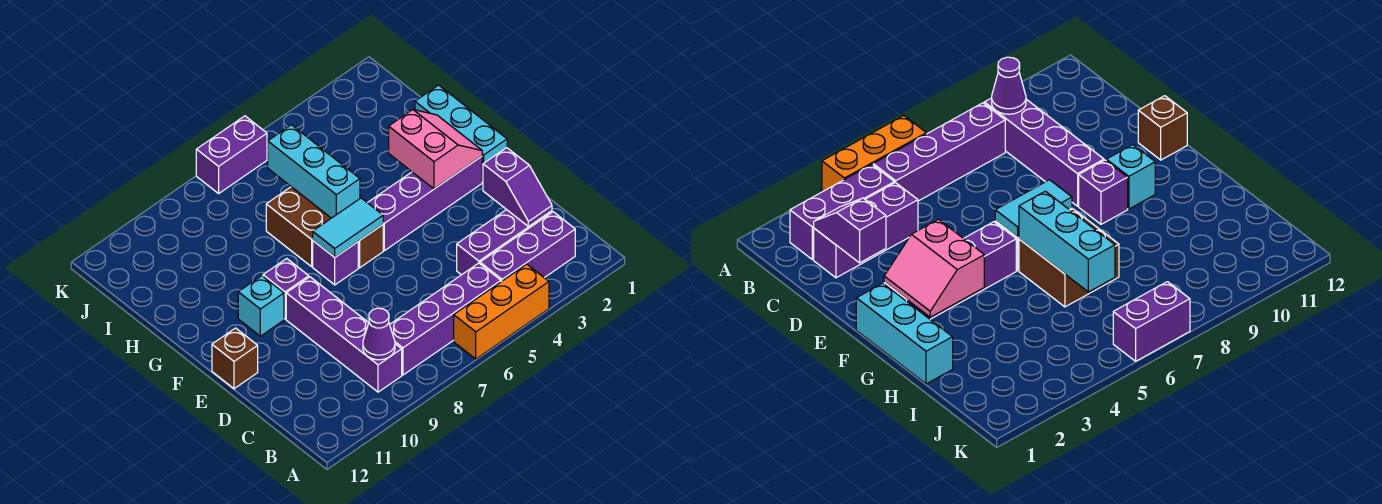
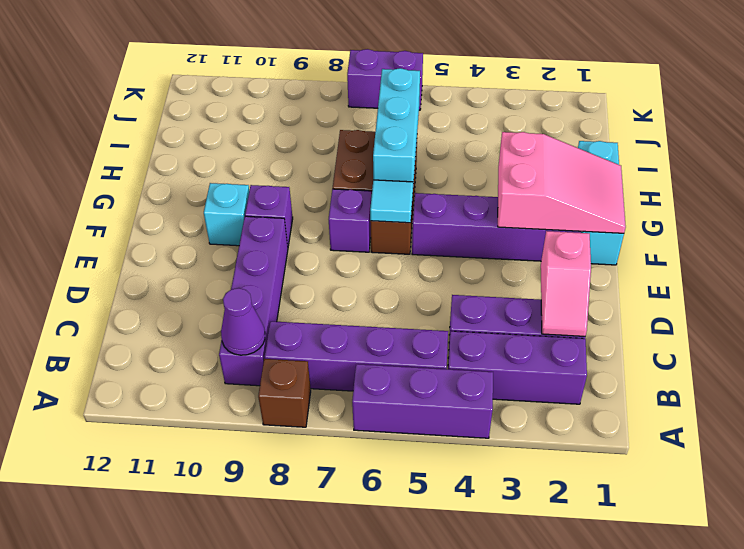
orange brick A4:A6 level 1 -> purple brick A4:A6 level 1
purple slope C2:D2 level 2 top D -> pink slope C2:D2 level 2 top D
brown brick E12 level 1 -> brown brick A8 level 1
pink slope F2:G3 level 2 top 3 -> pink slope F1:G3 level 2 top 3
cyan tile F6:F7 level 2 -> cyan tile F6 level 2

